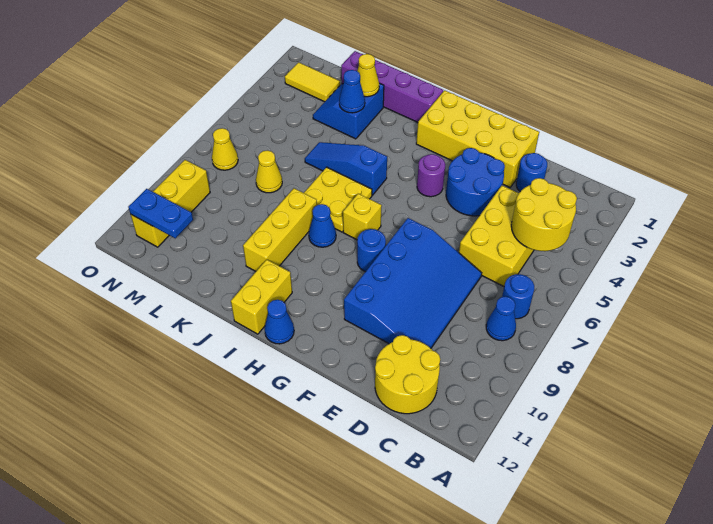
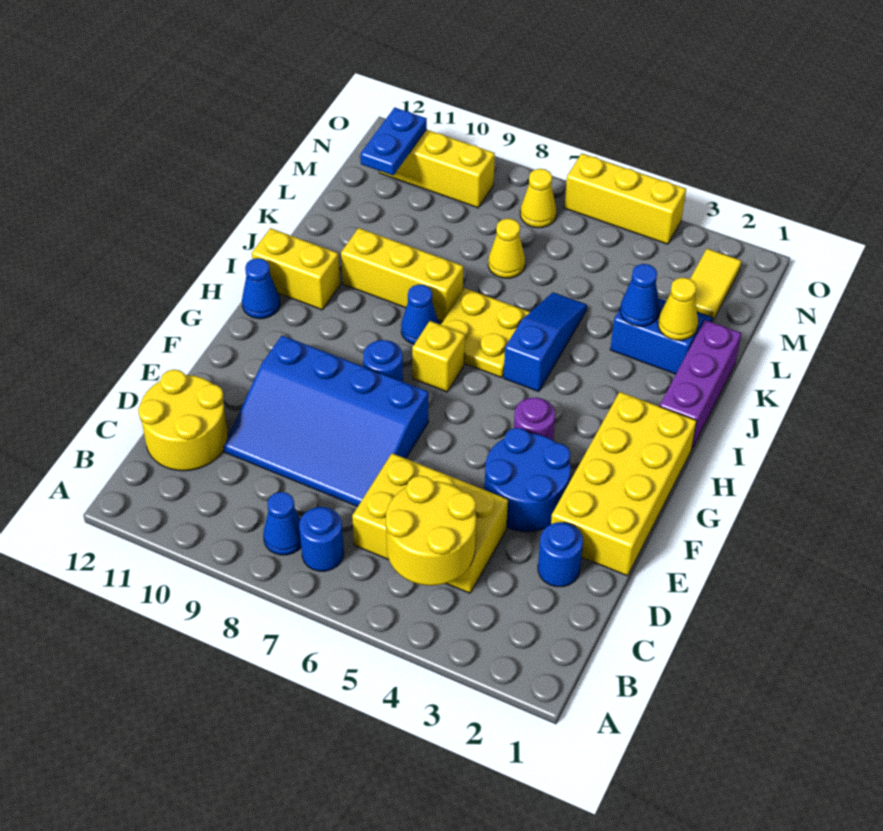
purple brick I1:L1 level 1 -> purple brick I1:K1 level 1
none -> yellow brick O4:O6 level 1

